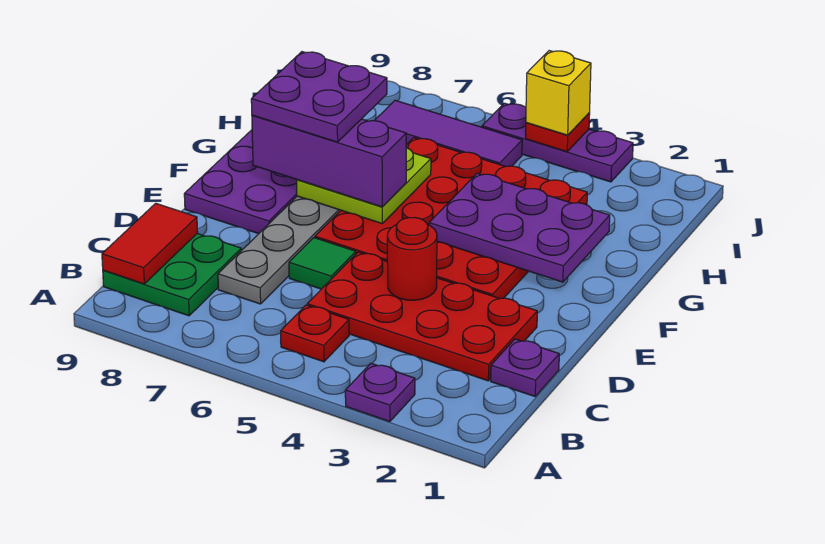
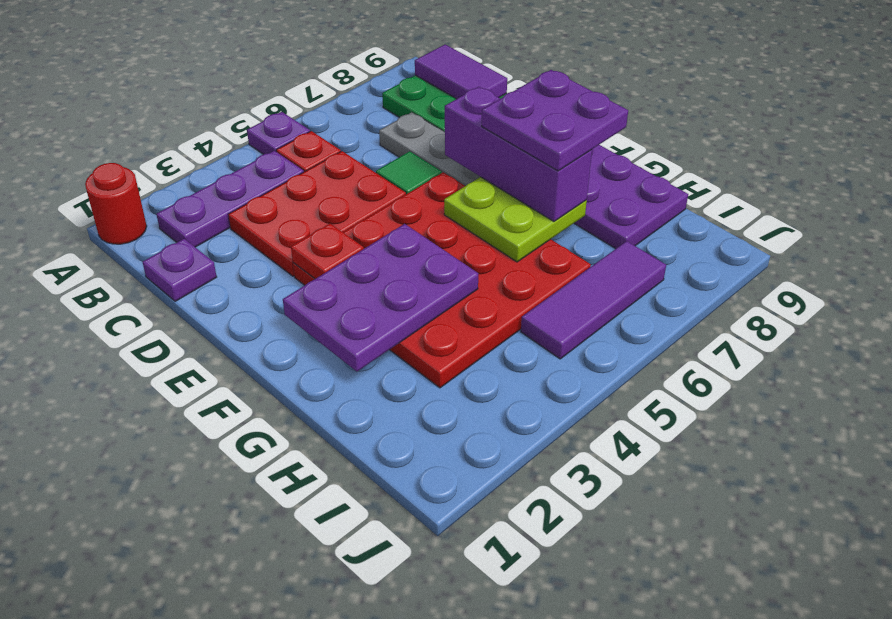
purple plate A3 level 1 -> purple plate A5 level 1
red tile B9:C9 level 2 -> purple tile B9:C9 level 2
red plate C2:D5 level 1 -> red plate C3:D5 level 1
red round brick D4 level 2 -> red round brick A1 level 1
purple brick F6:F8 level 3 -> purple brick E7:G7 level 3
purple plate J3:J5 level 1 -> purple plate B2:B4 level 1
red plate J4 level 2 -> red plate E3 level 2
yellow brick J4 level 3 -> none

